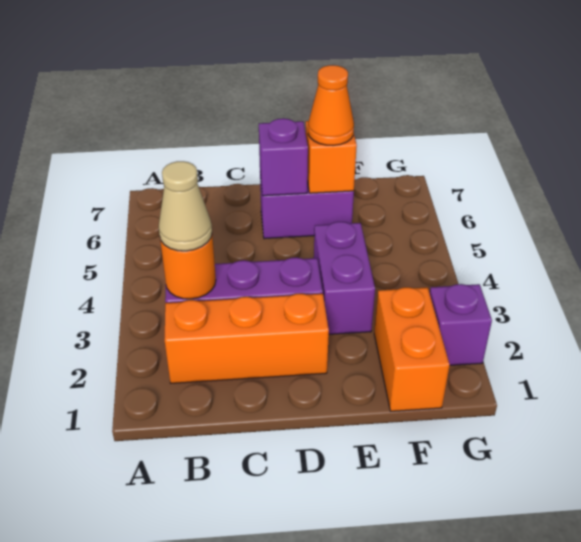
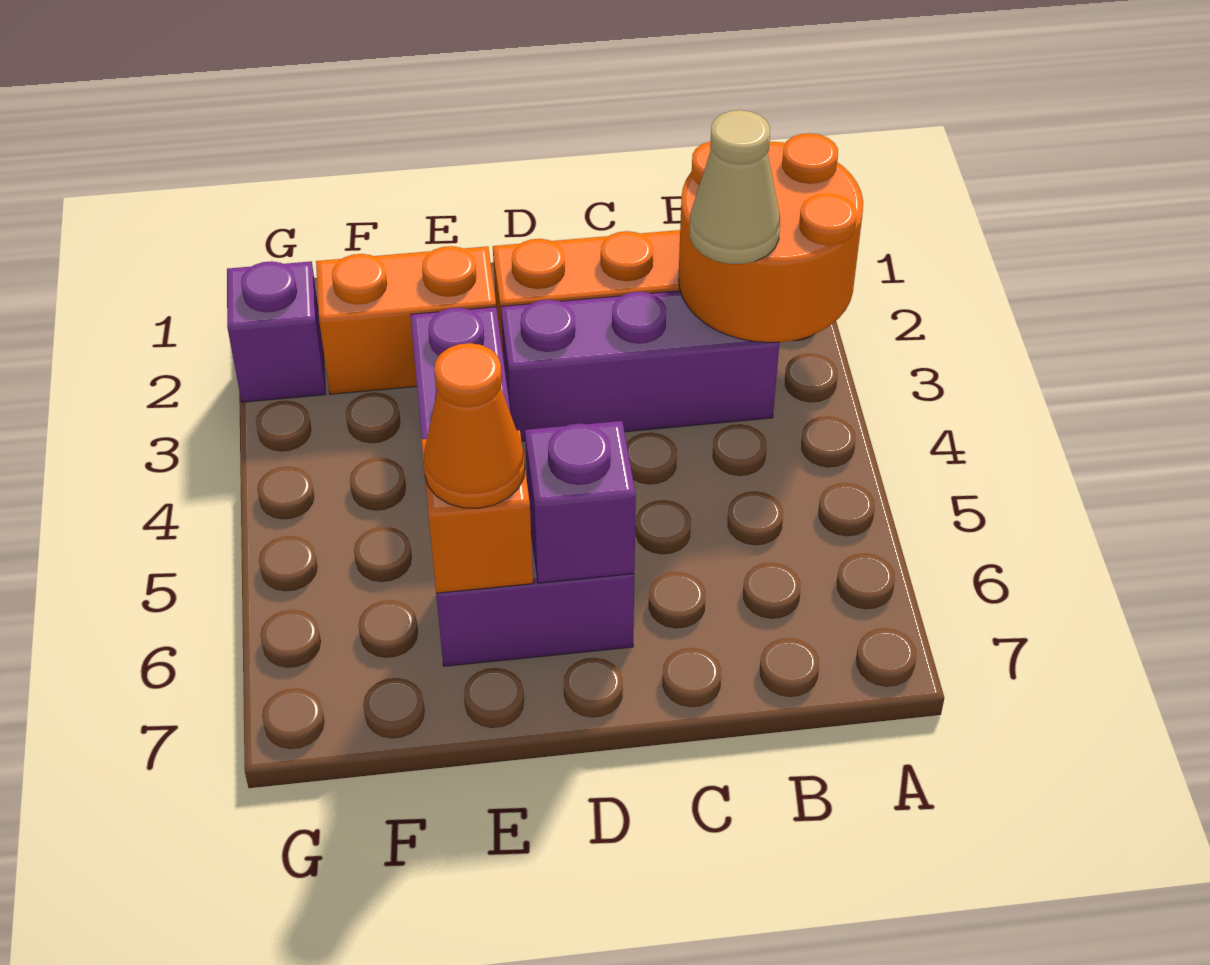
orange round brick B3 level 2 -> orange round brick A2:B3 level 2
orange brick F1:F2 level 1 -> orange brick E2:F2 level 1

